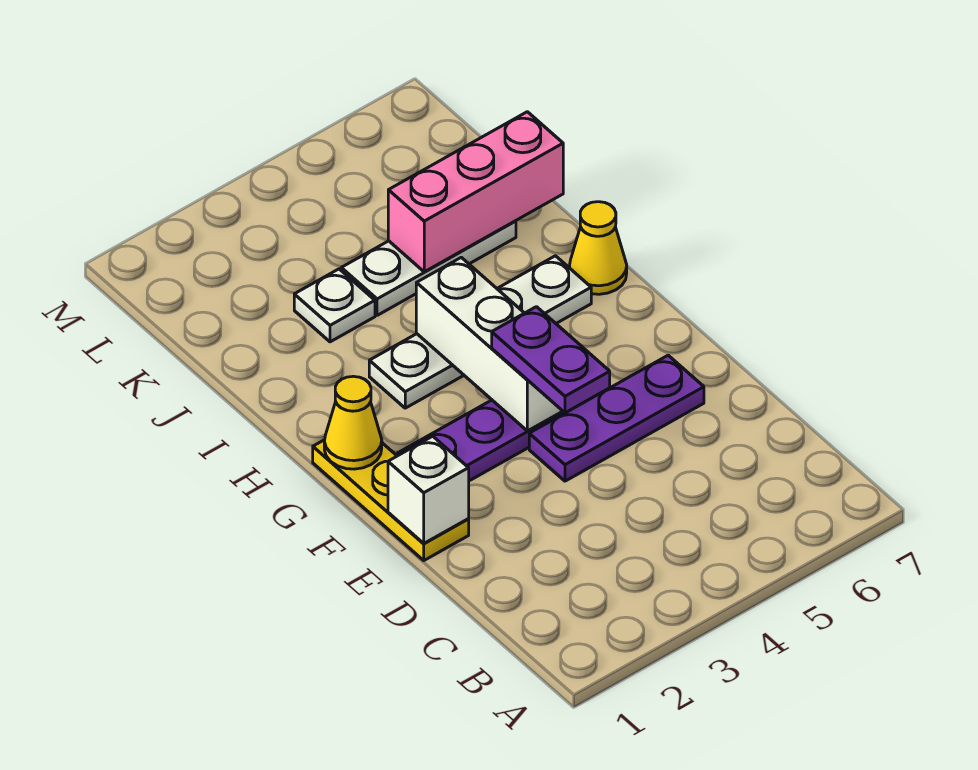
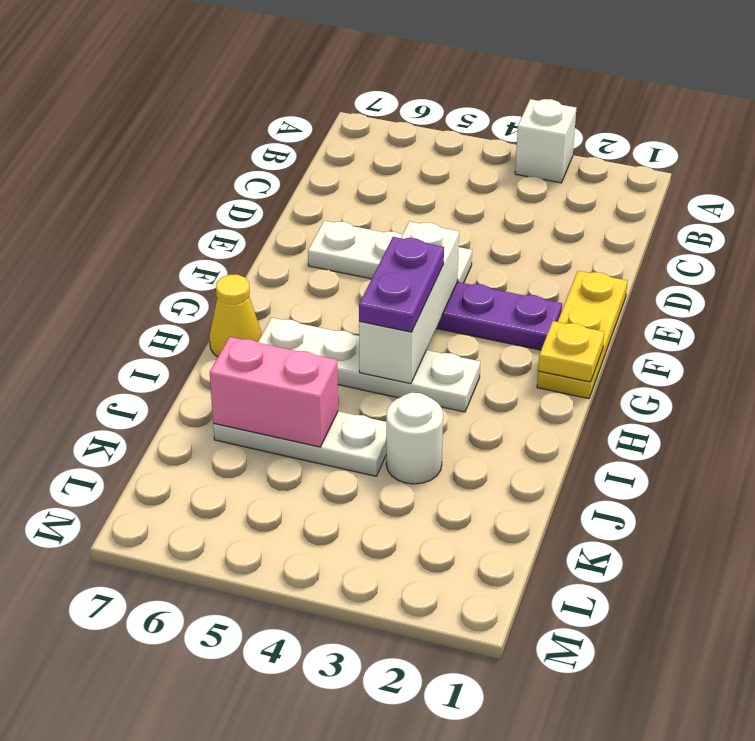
white brick E1 level 2 -> white brick A3 level 1
purple plate E4:E6 level 1 -> white plate E4:E6 level 1
purple plate E4:F4 level 3 -> purple plate G4:H4 level 3
yellow cone G1 level 2 -> yellow plate G1 level 2
white plate J3 level 1 -> white round brick J3 level 1
pink brick J5:J7 level 2 -> pink brick J5:J6 level 2

